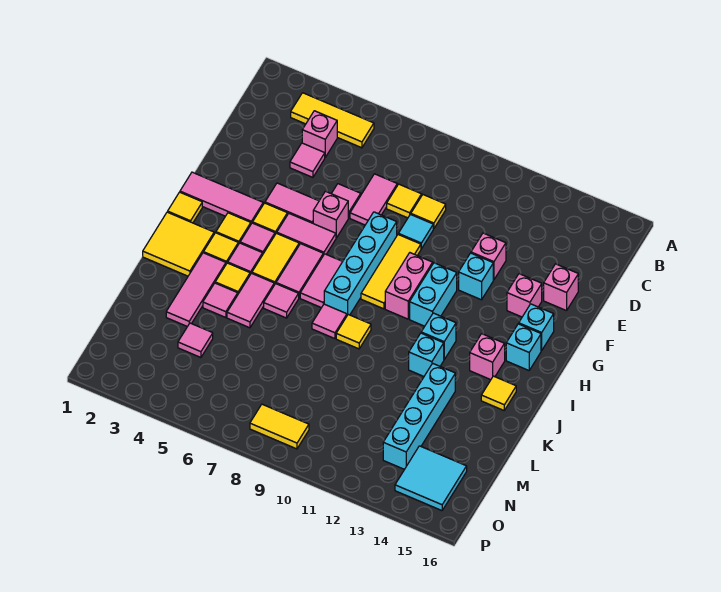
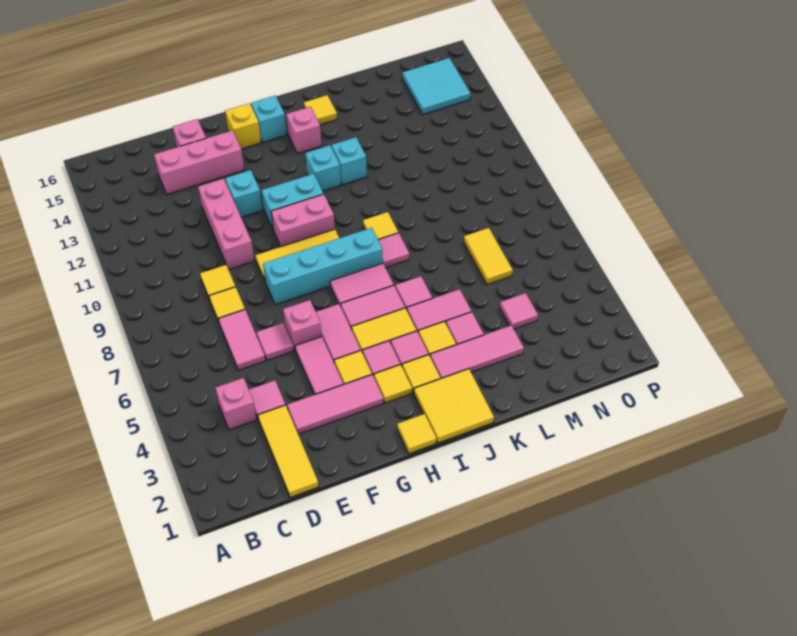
yellow tile B3:B5 level 1 -> yellow tile D1:D3 level 1
pink tile D7:E7 level 1 -> pink tile D6:D7 level 1
cyan tile E9 level 1 -> none
pink brick E12 level 1 -> pink brick E10:E12 level 1
pink brick F14 level 1 -> pink brick D14:F14 level 1
pink tile G1:G3 level 1 -> pink tile E3:G3 level 1
cyan brick G15 level 1 -> yellow brick G15 level 1
cyan brick K13:N13 level 1 -> none
yellow tile O8:O9 level 1 -> yellow tile M6:M7 level 1

